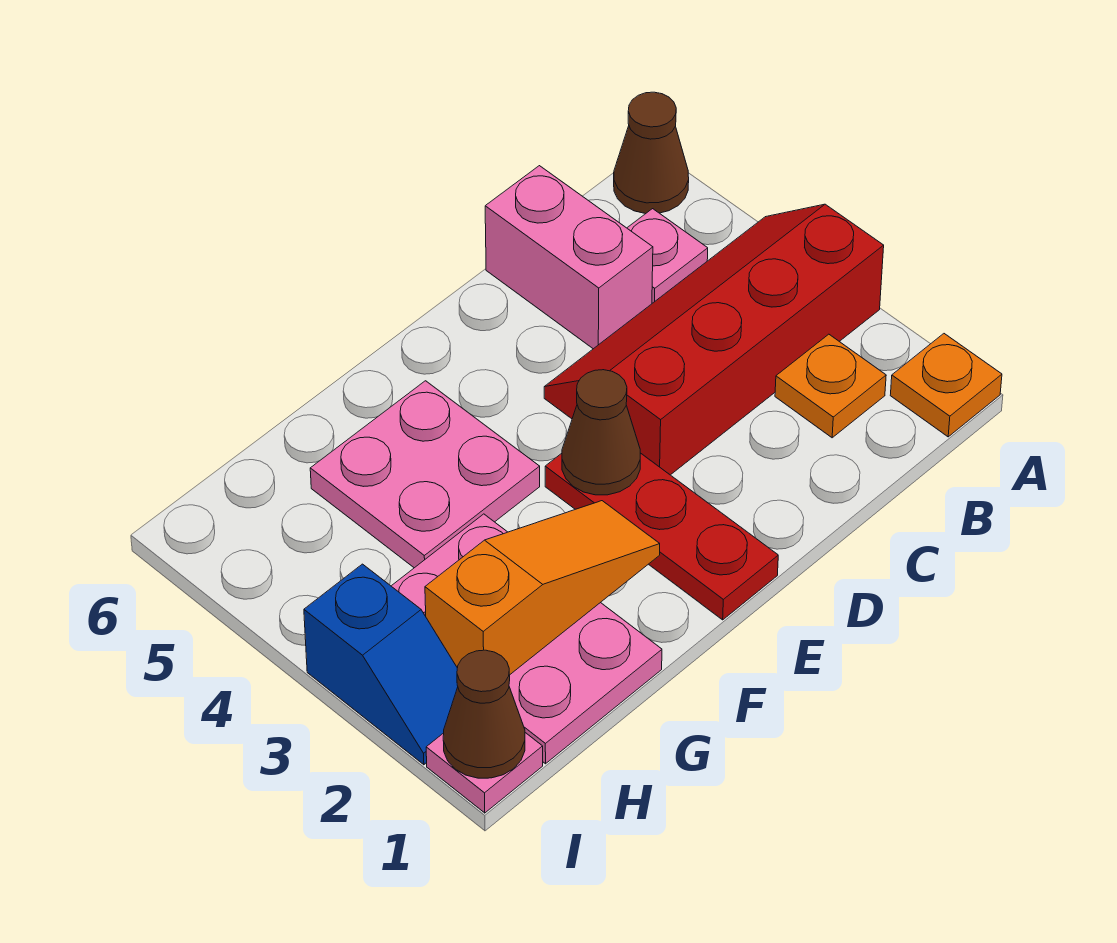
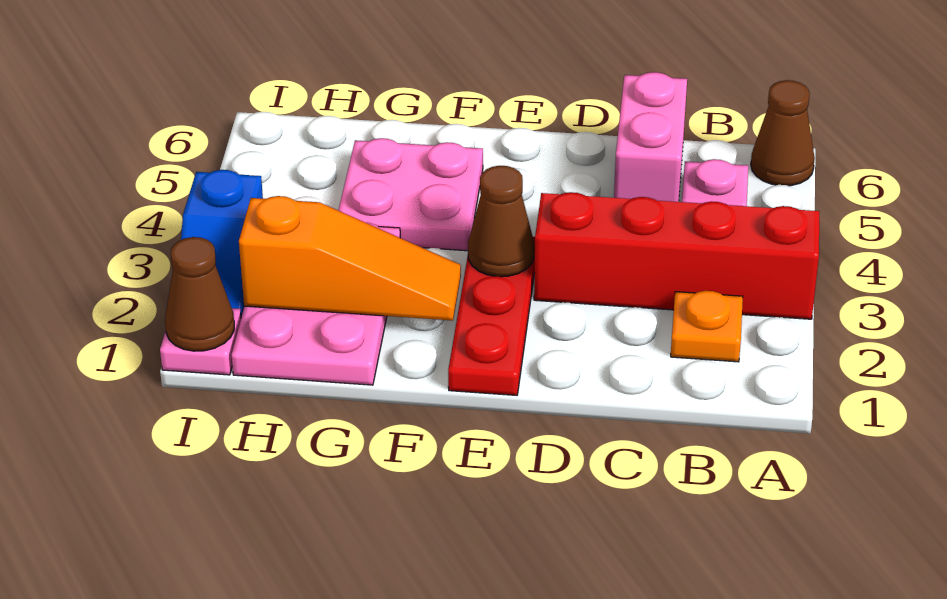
orange plate A1 level 1 -> none

